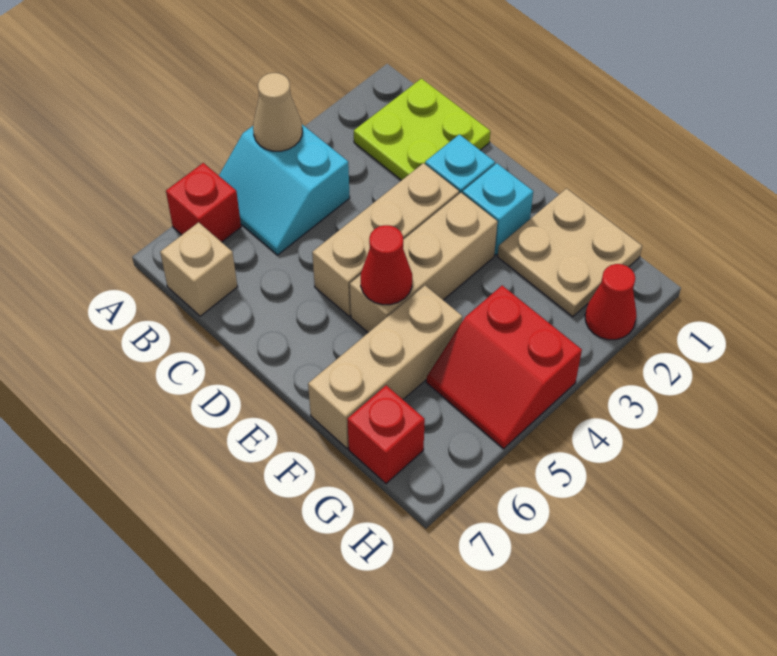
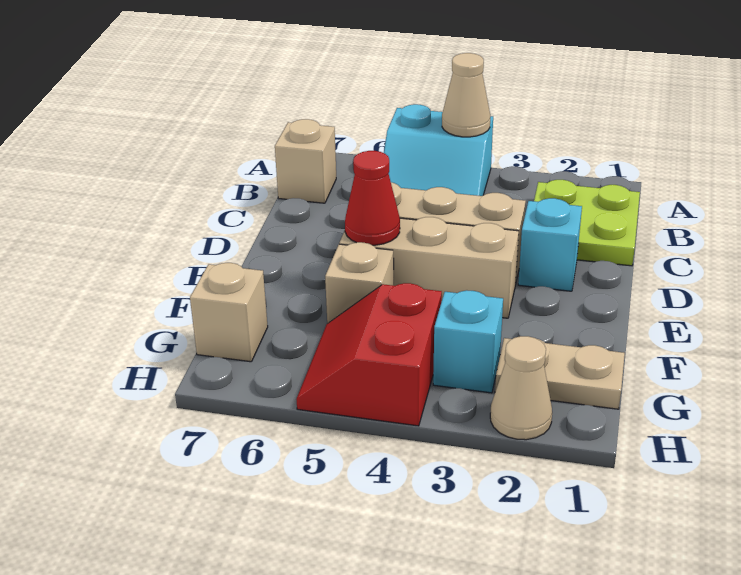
cyan slope A4:B5 level 1 top 4 -> cyan slope A4:B5 level 1 top A
red brick A6 level 1 -> none
cyan brick E2 level 1 -> cyan brick G3 level 1
tan plate F1:G2 level 1 -> tan plate G1:G2 level 1
tan brick F5:F7 level 1 -> tan brick F5 level 1
red brick G7 level 1 -> tan brick G7 level 1
red cone H2 level 1 -> tan cone H2 level 1

